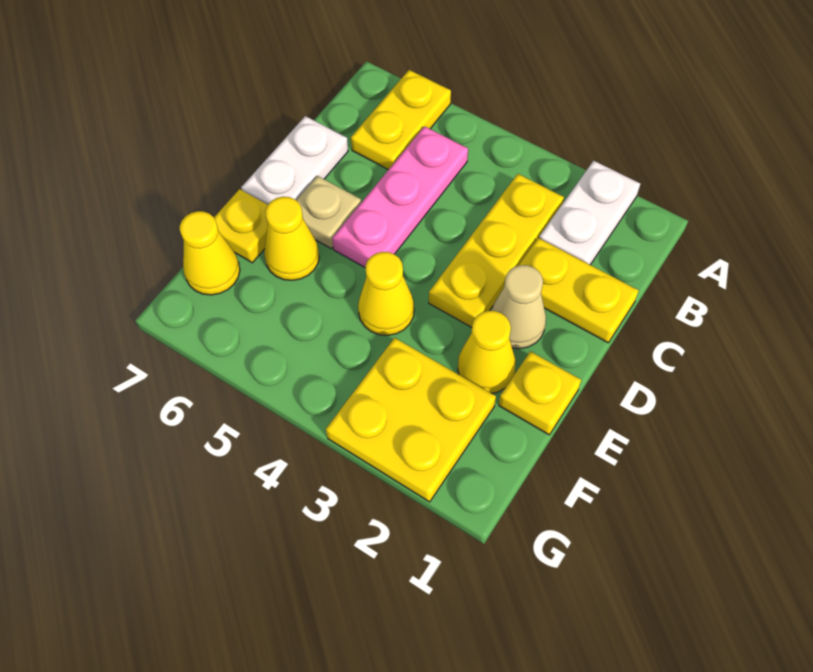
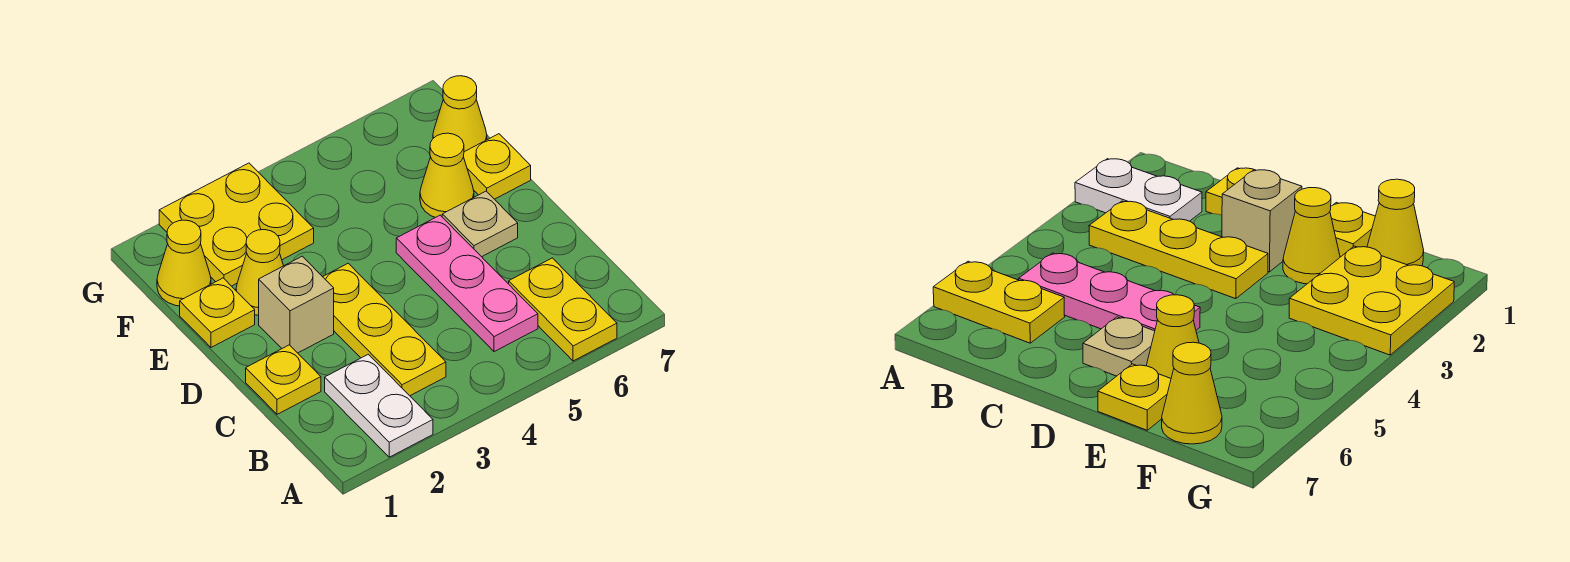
yellow plate C1:C2 level 1 -> yellow plate C1 level 1
white plate C7:D7 level 1 -> none
tan cone D2 level 1 -> tan brick D2 level 1
yellow cone E4 level 1 -> yellow cone F1 level 1

